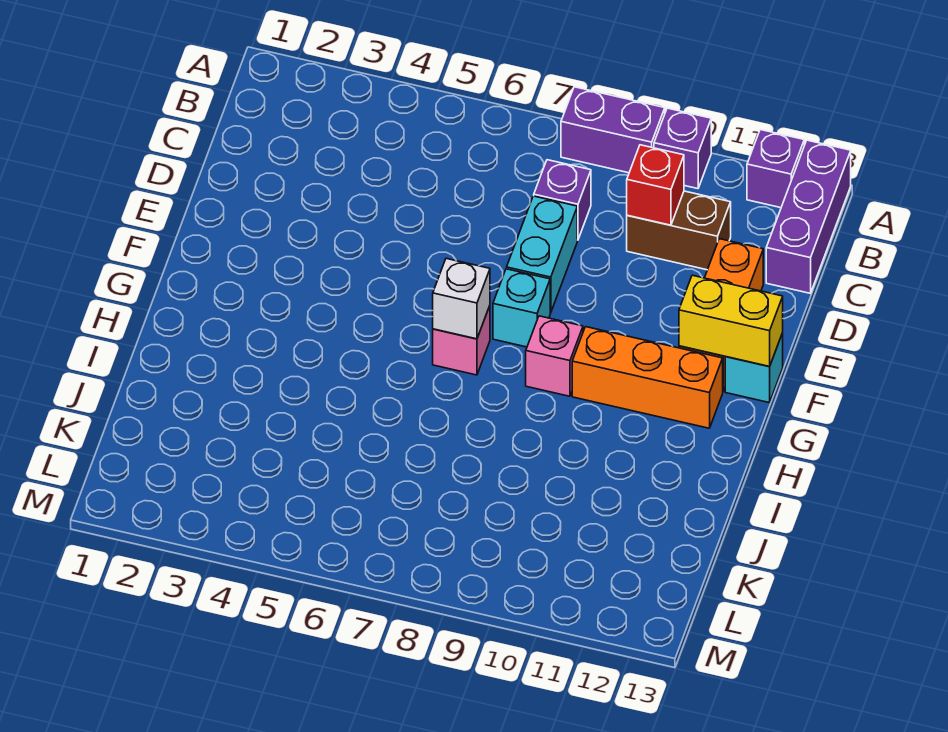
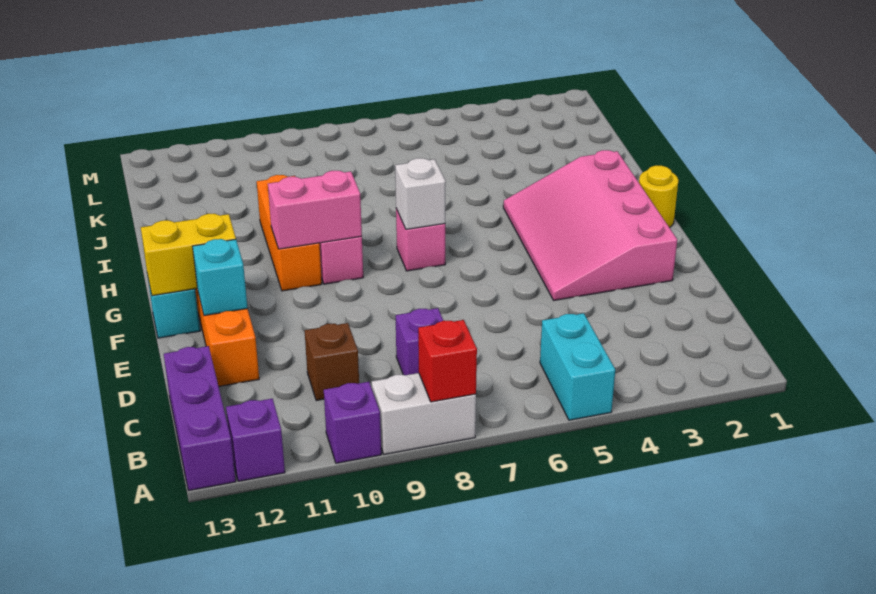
purple brick A8:A9 level 1 -> white brick A8:A9 level 1
brown brick C10:C11 level 1 -> brown brick C10 level 1
red brick C10 level 2 -> red brick A8 level 2
cyan brick D8:E8 level 1 -> cyan brick A5:B5 level 1
none -> pink slope E2:H4 level 1 top 2
cyan brick F8 level 1 -> cyan brick E12 level 2
none -> yellow round brick G1 level 1
none -> pink brick G9:G10 level 2
orange brick G10:G12 level 1 -> orange brick G10:I10 level 1

